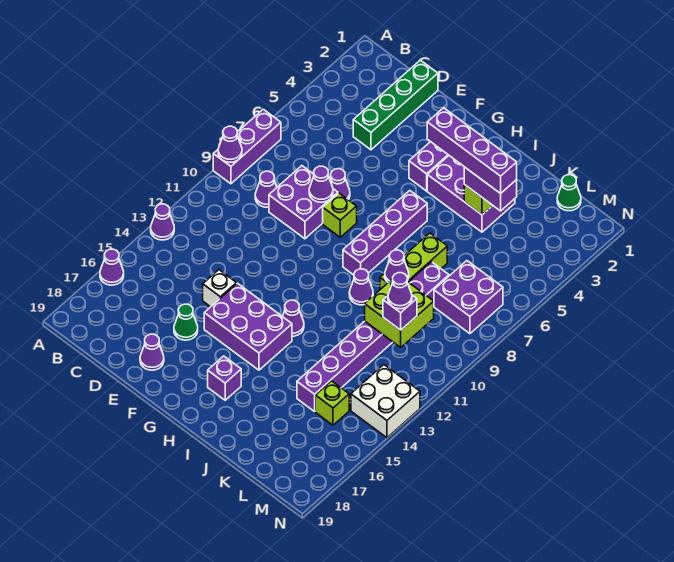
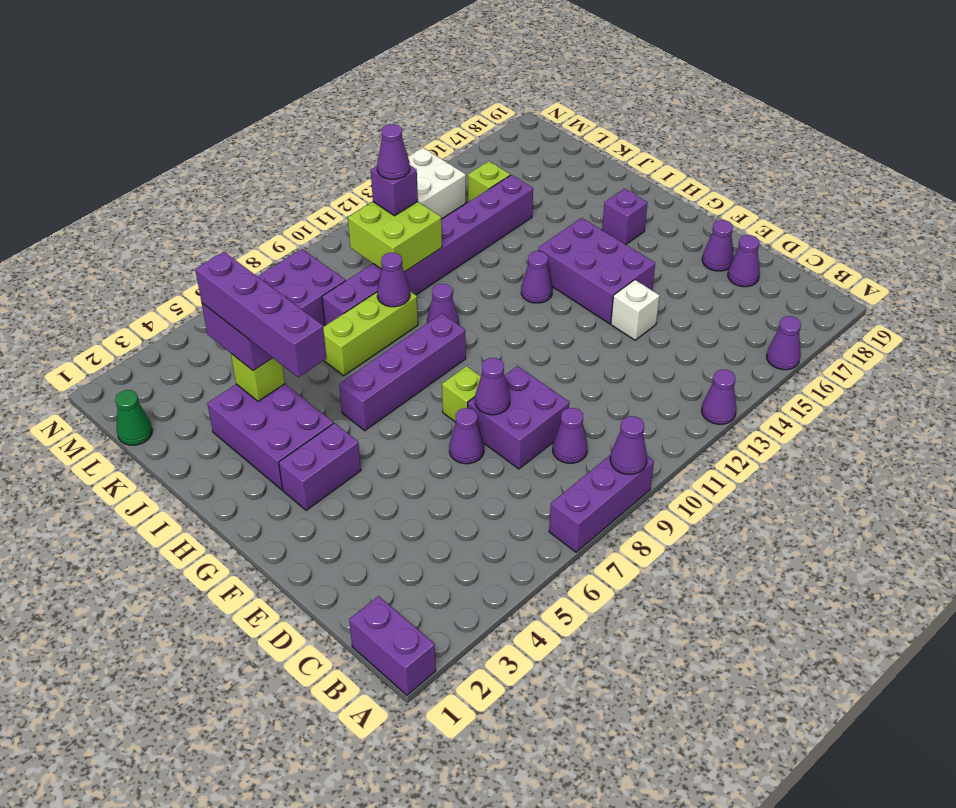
none -> purple brick A1:B1 level 1
green brick D1:D4 level 1 -> none
none -> purple cone D18 level 1
green cone E16 level 1 -> none

